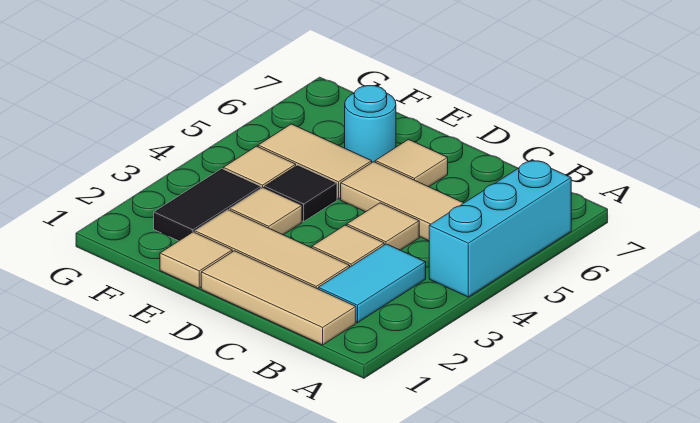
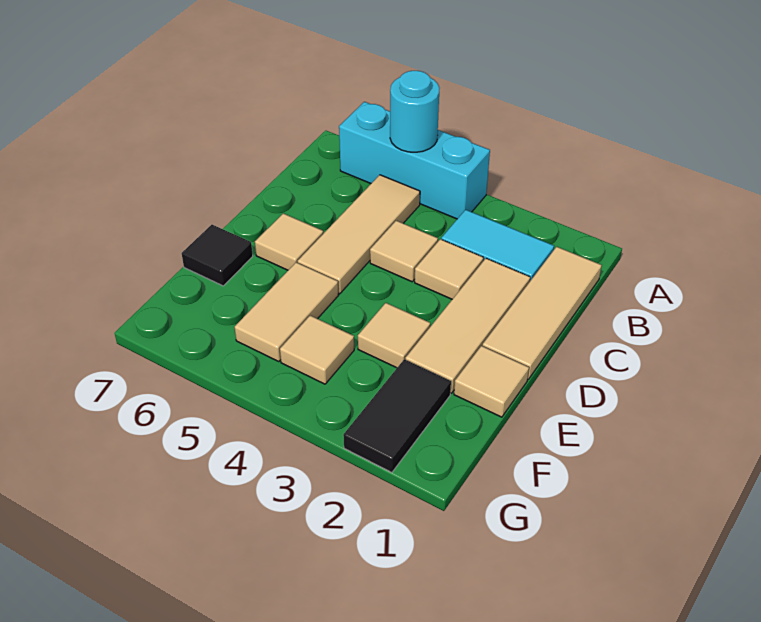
black tile E4 level 1 -> black tile E7 level 1
cyan round brick E6 level 1 -> cyan round brick A5 level 2
black tile F2:F3 level 1 -> black tile F2:G2 level 1

